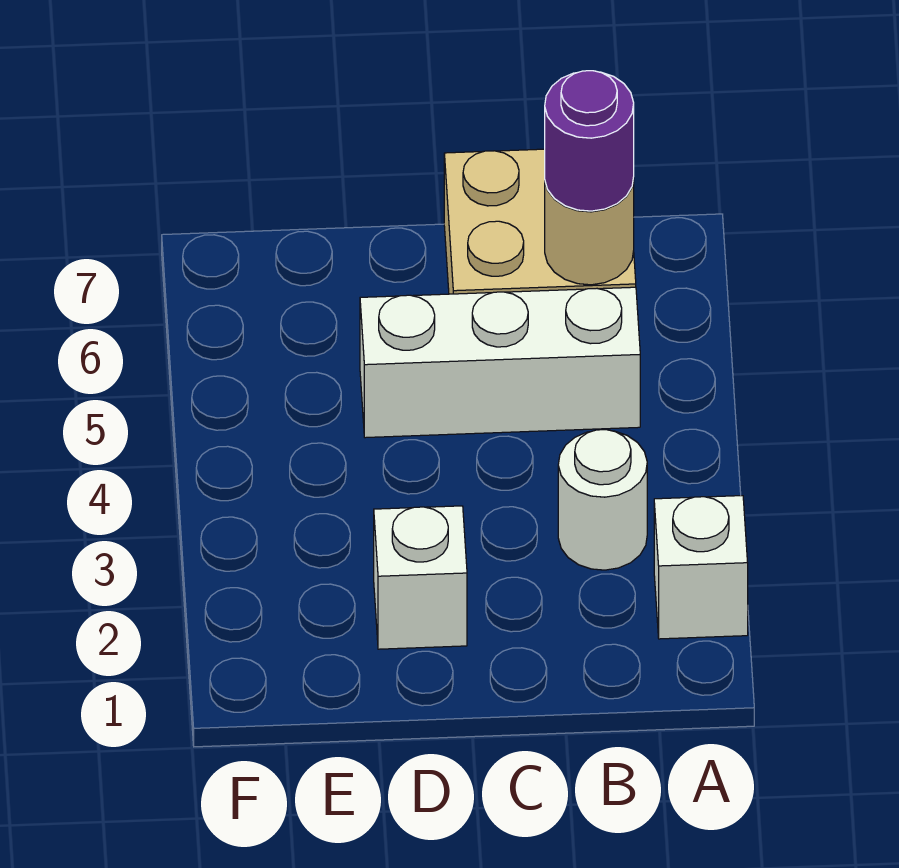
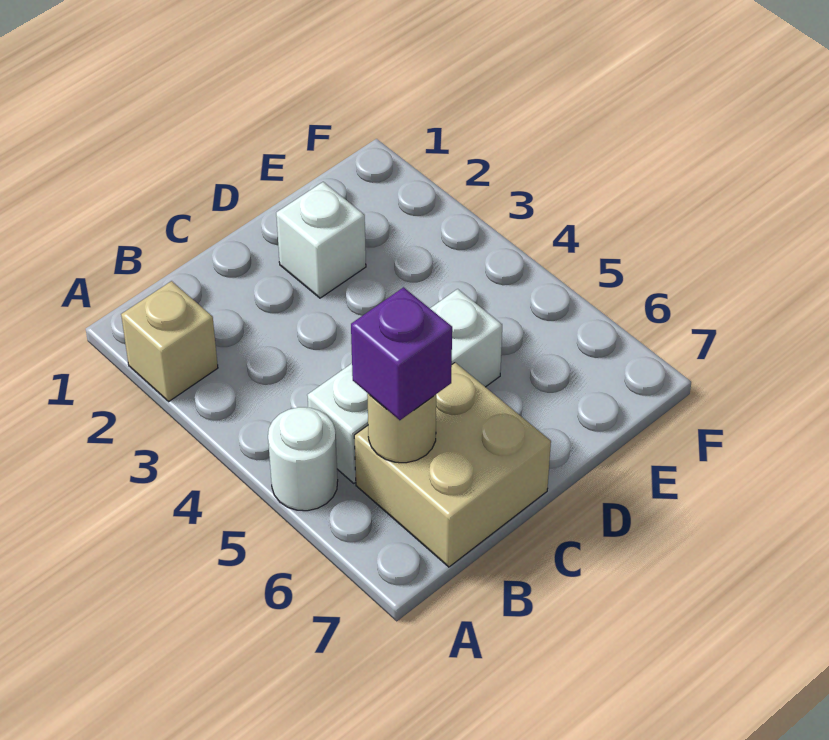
white brick A2 level 1 -> tan brick A2 level 1
white round brick B3 level 1 -> white round brick A5 level 1
purple round brick B6 level 3 -> purple brick B6 level 3

